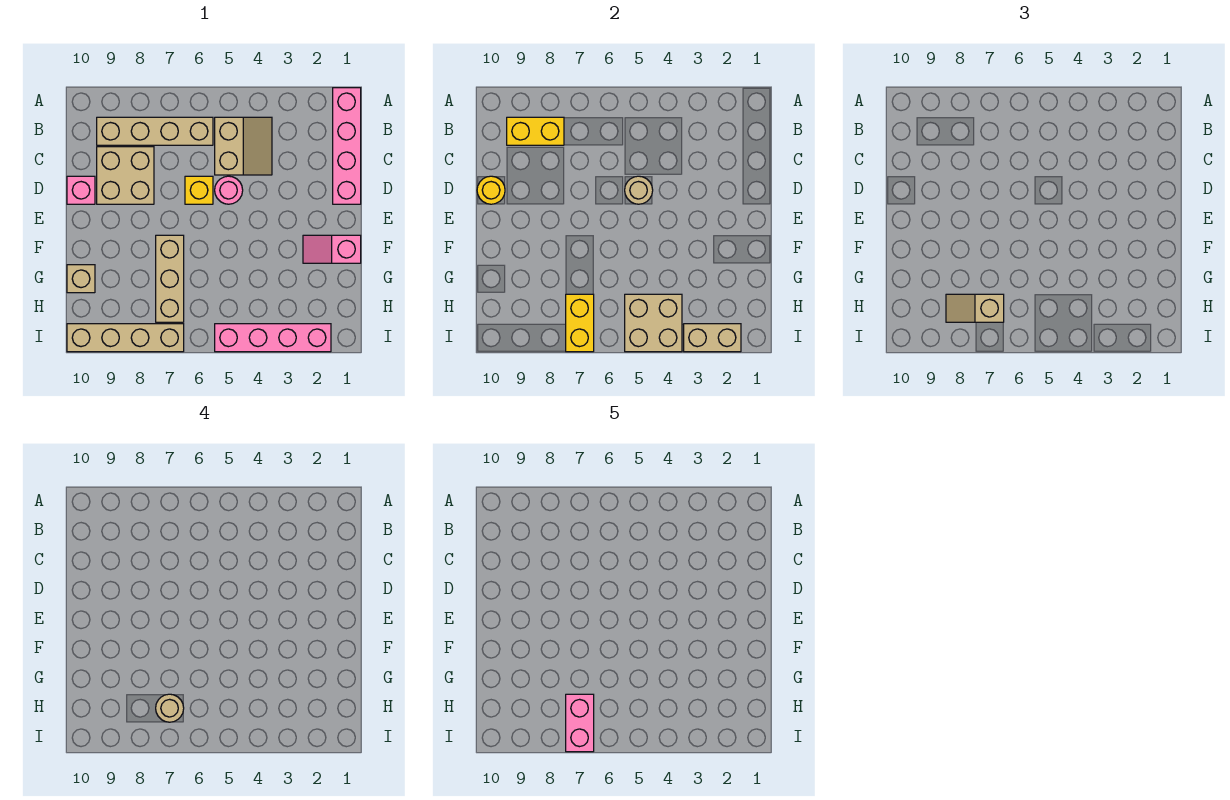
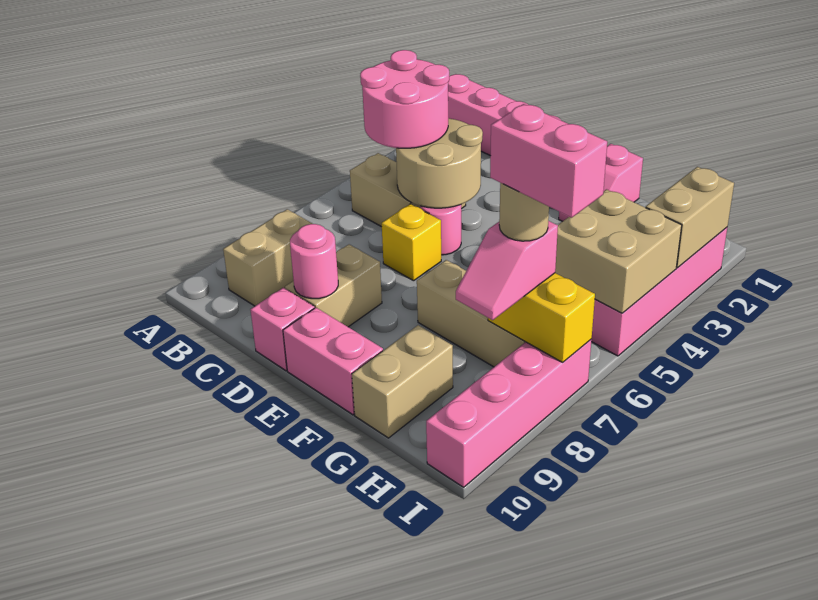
none -> pink round brick B4:C5 level 3
tan brick B6:B9 level 1 -> tan brick B8:B9 level 1
yellow brick B8:B9 level 2 -> none
tan brick C8:D9 level 1 -> tan brick D8:D9 level 1
tan round brick D5 level 2 -> tan round brick C4:D5 level 2
none -> pink round brick D9 level 2
yellow round brick D10 level 2 -> none
none -> pink brick E10:F10 level 1
tan brick G10 level 1 -> tan brick G9:G10 level 1
tan slope H7:H8 level 3 top 7 -> pink slope H7:H8 level 3 top 7
tan brick I7:I10 level 1 -> pink brick I7:I10 level 1

